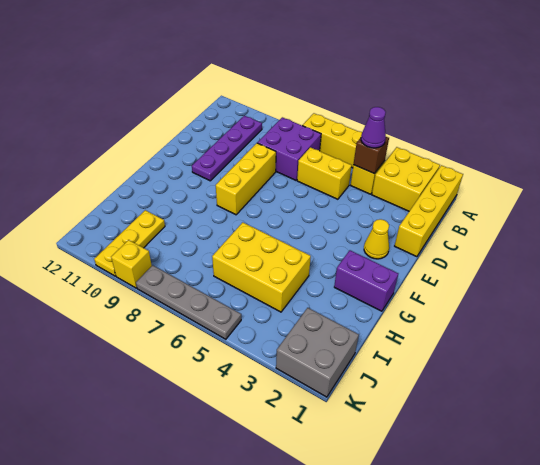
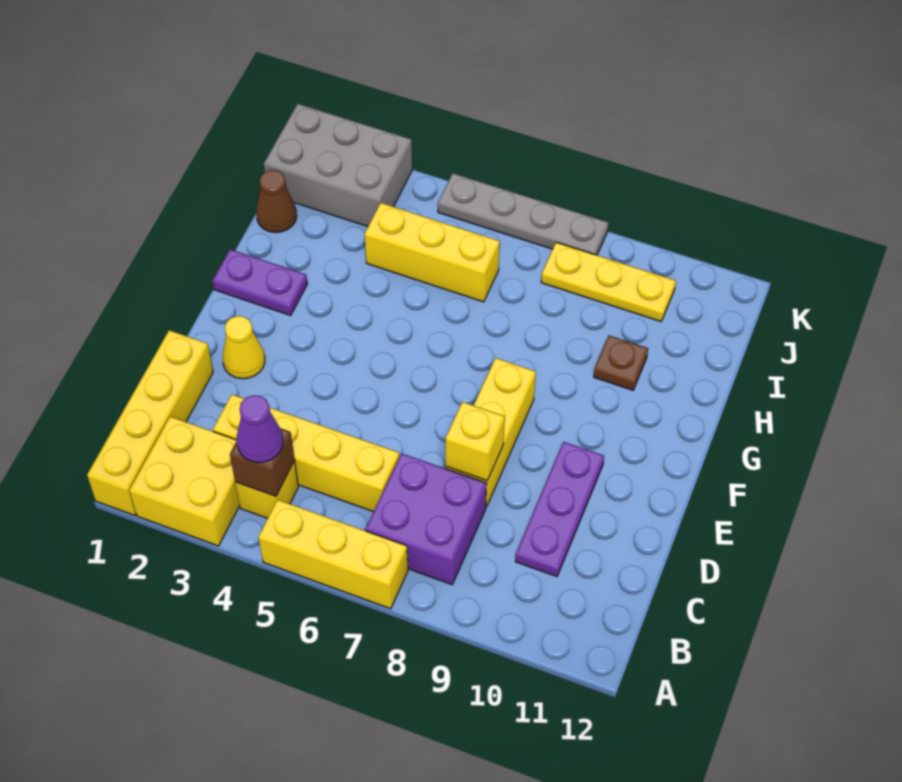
purple plate B10:E10 level 1 -> purple plate C10:E10 level 1
yellow brick C5:C6 level 1 -> yellow brick C3:C6 level 1
purple brick G1:G2 level 1 -> purple plate G1:G2 level 1
yellow brick H4:I6 level 1 -> yellow brick I4:I6 level 1
none -> brown plate H10 level 1
none -> brown cone I1 level 1
yellow plate I10:K10 level 1 -> yellow plate J8:J10 level 1
grey brick J1:K2 level 1 -> grey brick J1:K3 level 1
yellow brick K9 level 1 -> yellow brick D8 level 2

